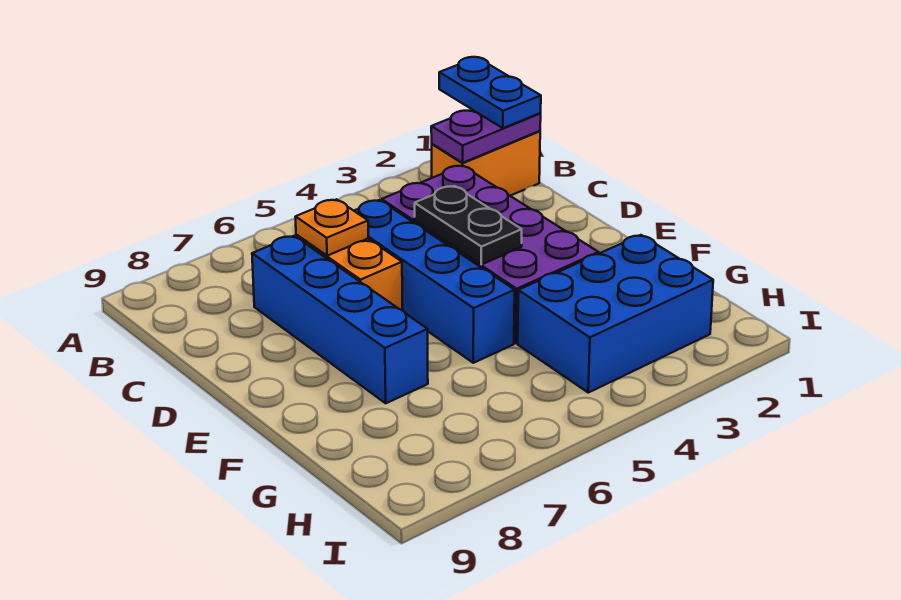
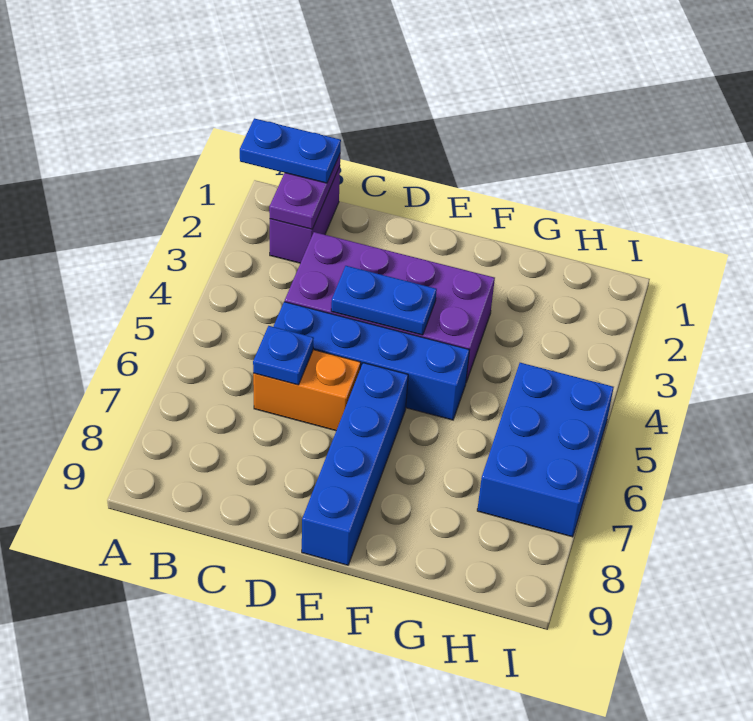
orange brick B1:B2 level 1 -> purple brick B1:B2 level 1
orange plate C6 level 2 -> blue plate C6 level 2
blue brick C7:F7 level 1 -> blue brick E6:E9 level 1
black plate D4:E4 level 2 -> blue plate D4:E4 level 2
blue brick G2:H4 level 1 -> blue brick H5:I7 level 1

